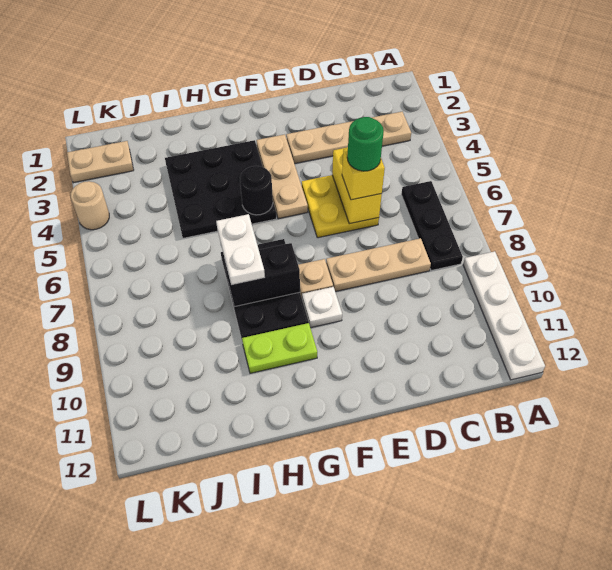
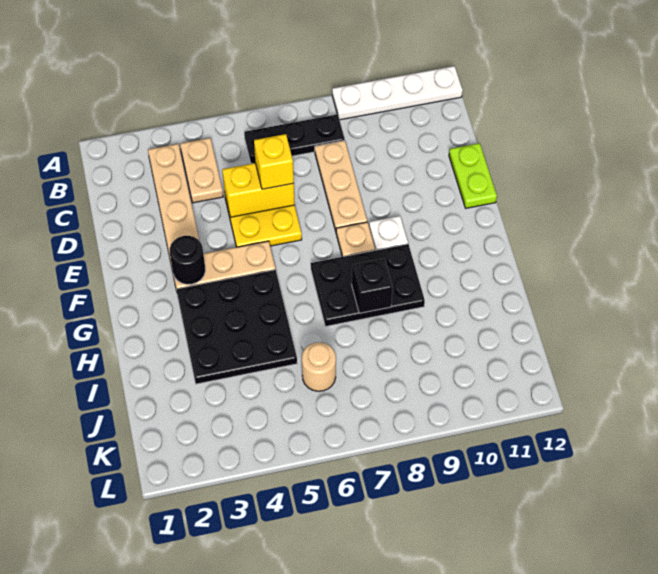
green round brick D6 level 4 -> none
black round brick G5 level 2 -> black round brick F3 level 2
black brick G8:H8 level 2 -> black brick H8 level 2
lime plate G10:H10 level 1 -> lime plate D12:E12 level 1
white plate H7:H8 level 3 -> none
tan plate K2:L2 level 1 -> tan plate B4:C4 level 1
tan round brick L4 level 1 -> tan round brick J6 level 1

